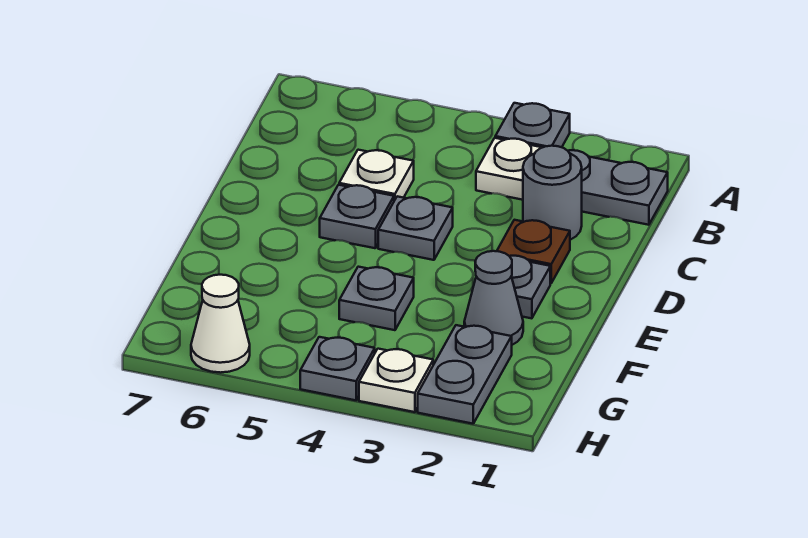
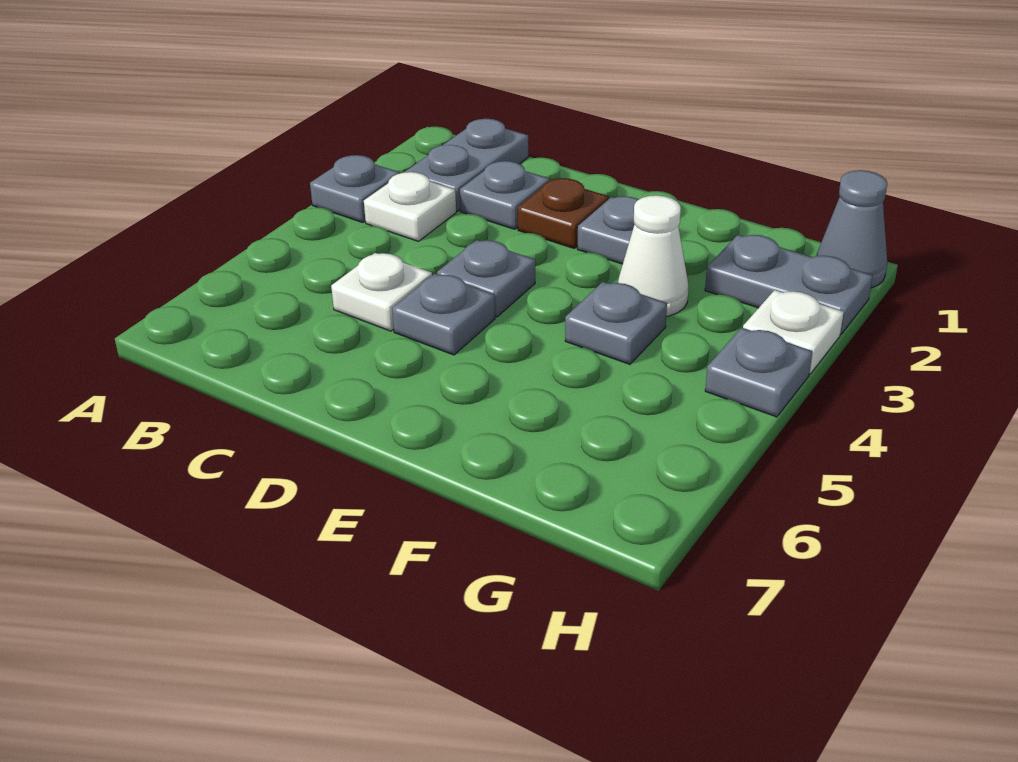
grey round brick C2 level 1 -> grey plate C2 level 1
grey cone F2 level 1 -> grey cone H1 level 1
white cone H6 level 1 -> white cone F3 level 1

